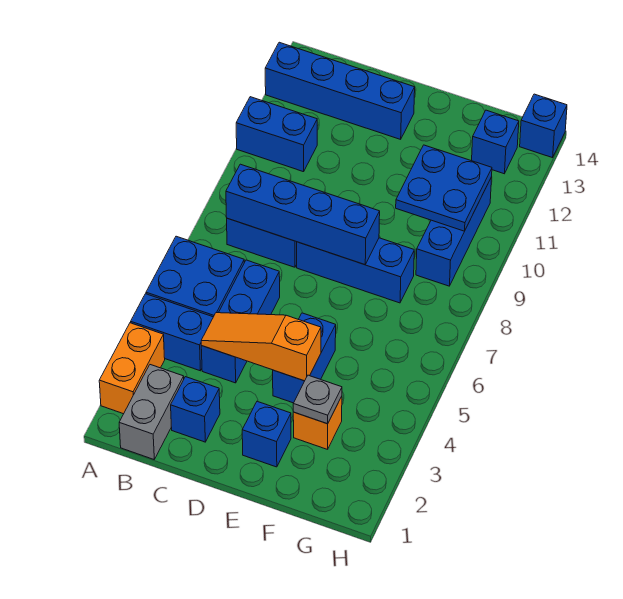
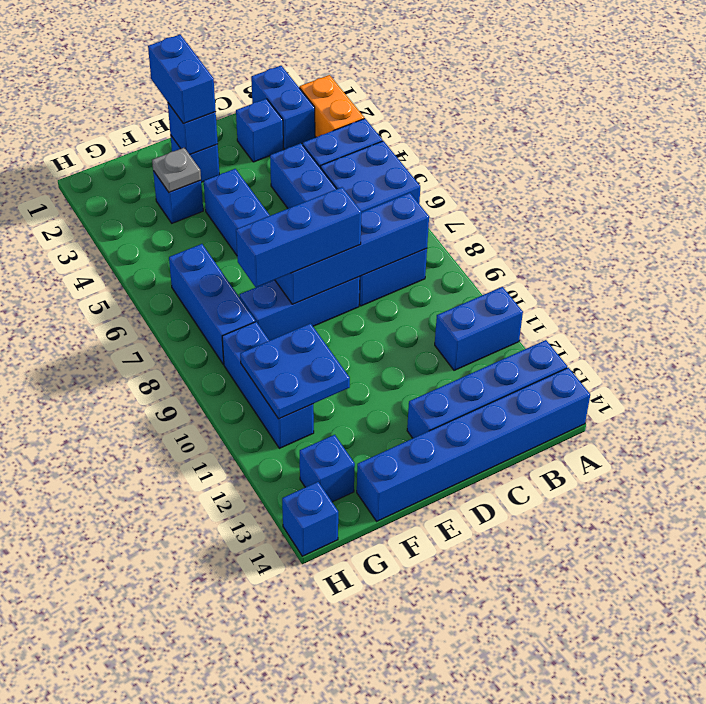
none -> blue brick A14:F14 level 1
grey brick B1:B2 level 1 -> blue brick B1:B2 level 1
orange slope C4:E4 level 2 top E -> none
none -> blue brick D8:F8 level 3
none -> blue brick E1:E2 level 3
none -> blue brick E2 level 2
orange brick F3 level 1 -> blue brick F3 level 1
none -> blue brick G6:G8 level 1

